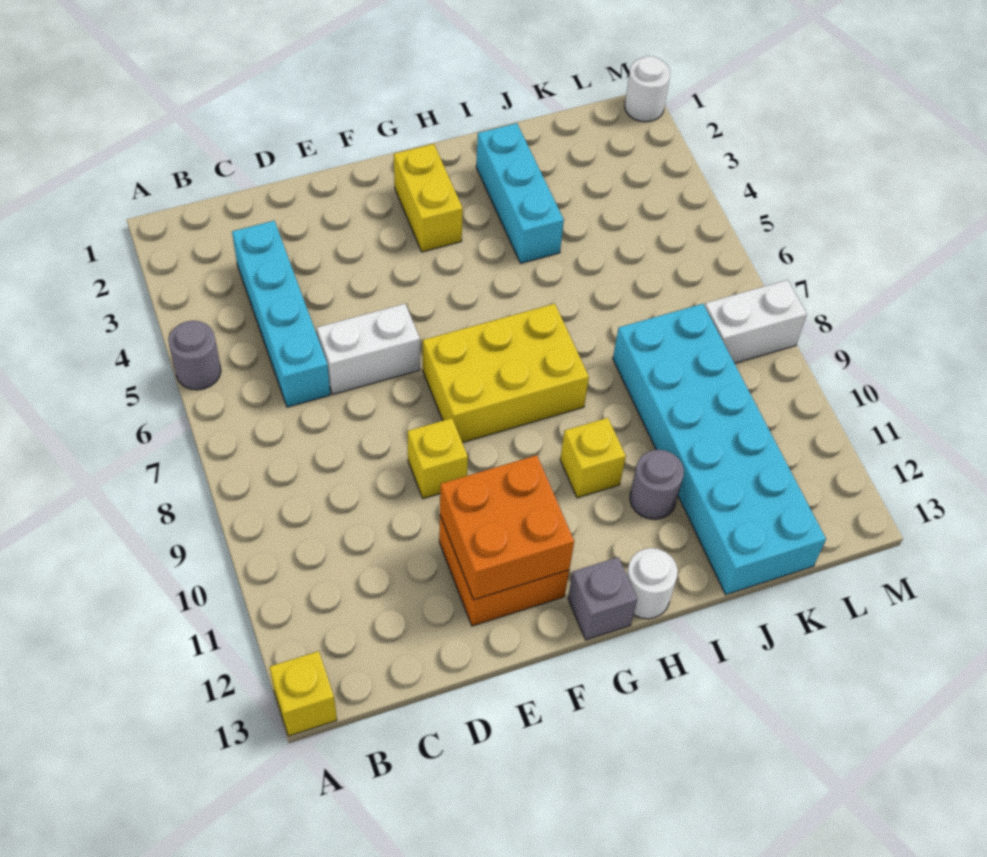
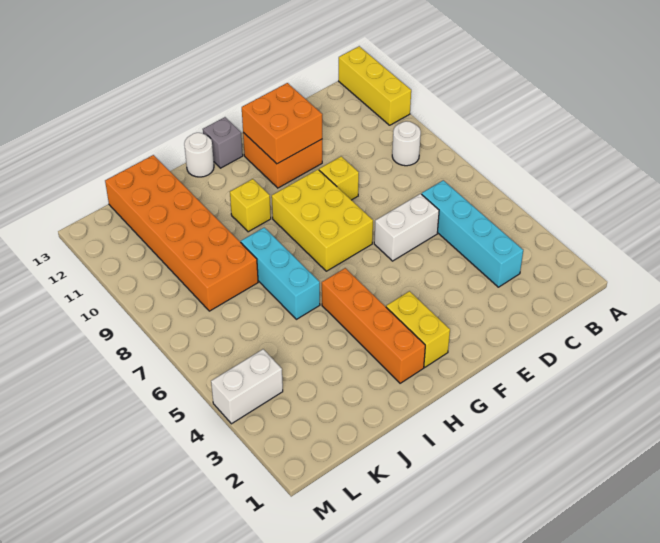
grey round brick A5 level 1 -> none
yellow brick A13 level 1 -> yellow brick A11:A13 level 1
yellow brick F7:H8 level 1 -> yellow brick F7:G9 level 1
none -> orange brick H2:H5 level 1
cyan brick I2:I4 level 1 -> cyan brick I6:I8 level 1
grey round brick I11 level 1 -> none
cyan brick J8:K13 level 1 -> orange brick J8:K13 level 1
white brick L8:M8 level 1 -> white brick L4:M4 level 1
white round brick M1 level 1 -> white round brick B9 level 1

